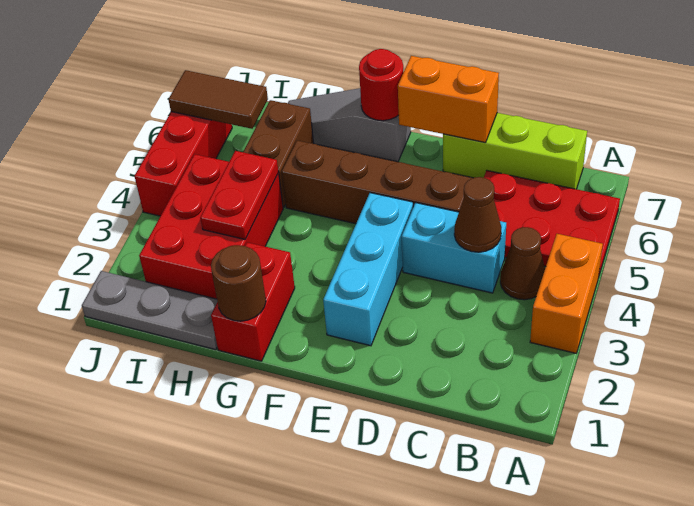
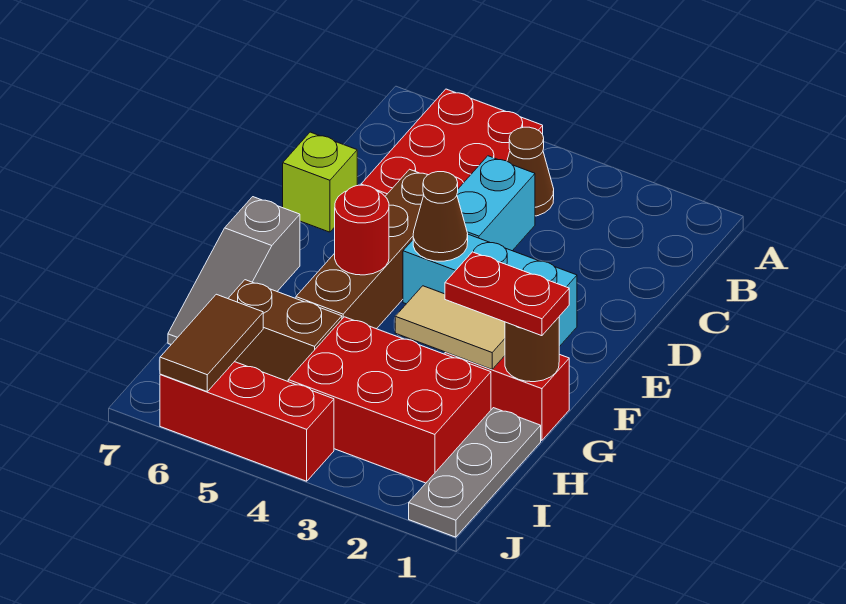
orange brick A3:A4 level 1 -> none
lime brick B7:D7 level 1 -> lime brick D7 level 1
brown cone C4 level 2 -> brown cone E4 level 2
orange brick D7:E7 level 2 -> none
red round brick F7 level 2 -> red round brick F5 level 2
none -> tan tile G2:G3 level 2
red plate H3:H4 level 2 -> red plate G1:G2 level 3

